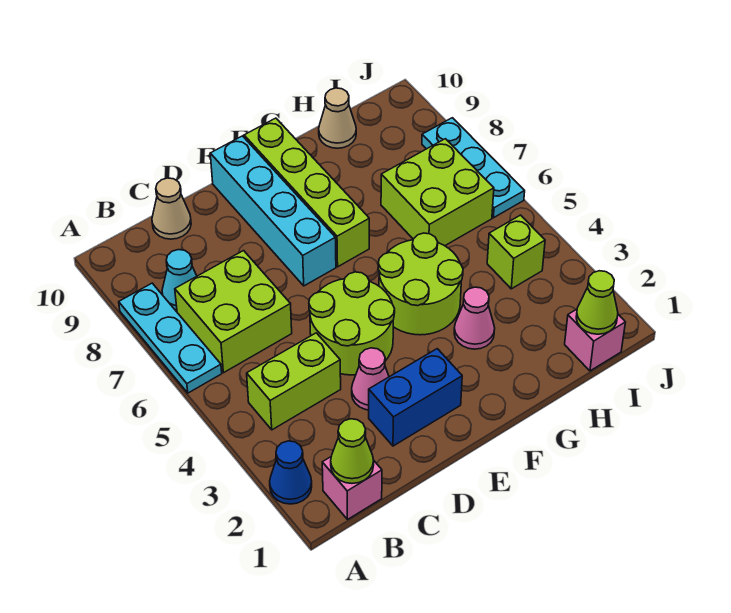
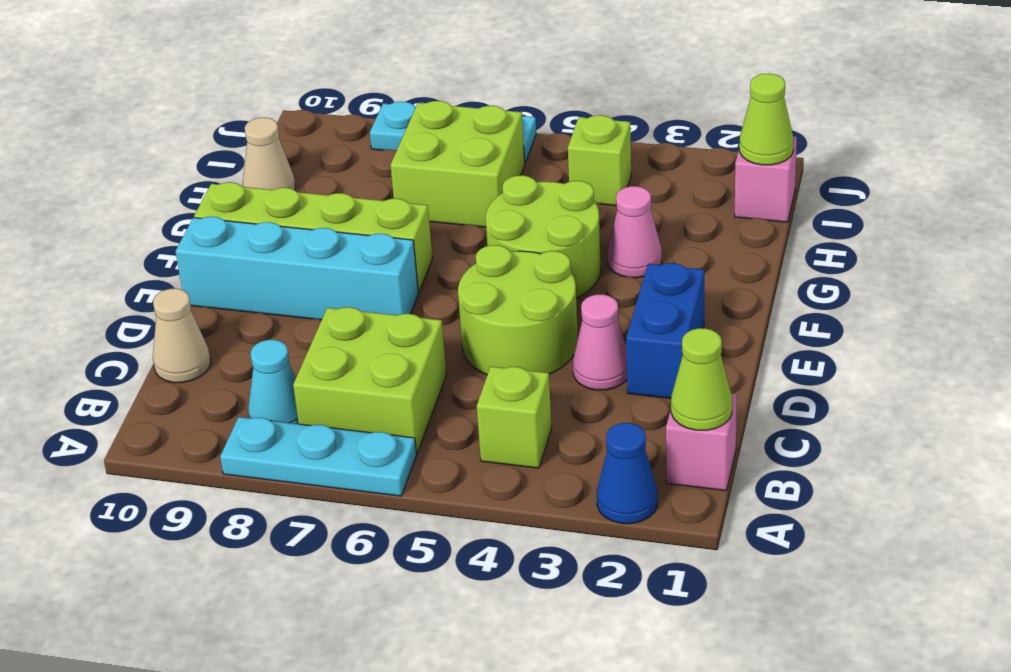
lime brick B4:C4 level 1 -> lime brick B4 level 1

